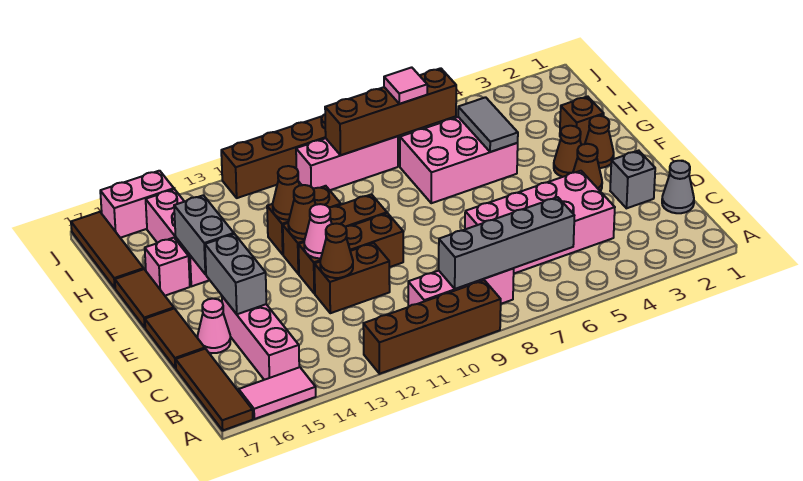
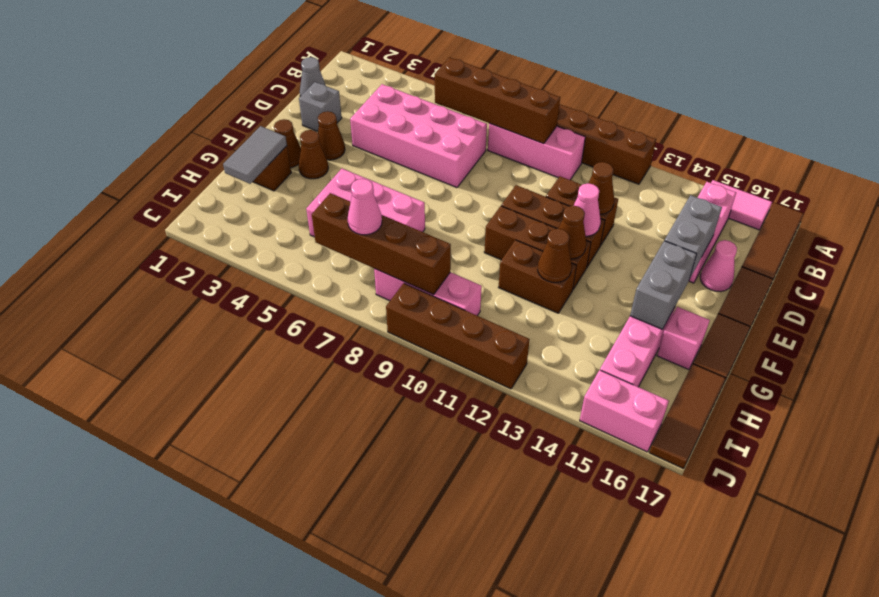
grey brick B6:B9 level 2 -> brown brick B6:B9 level 2
grey tile G5:H5 level 2 -> grey tile G2:H2 level 2
pink tile I7 level 3 -> pink cone I7 level 3

